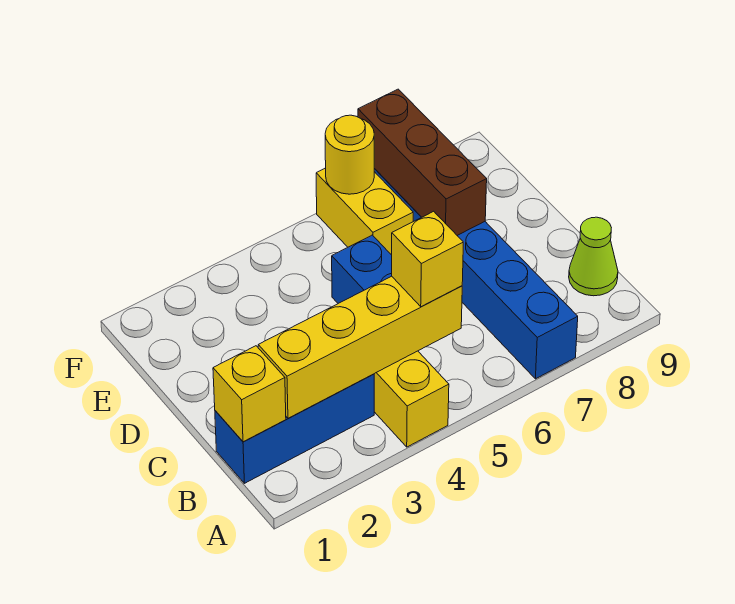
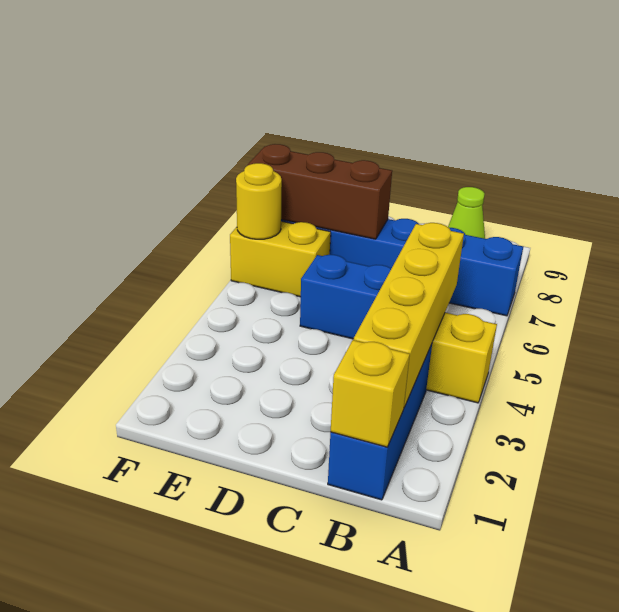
yellow brick B5 level 3 -> none

